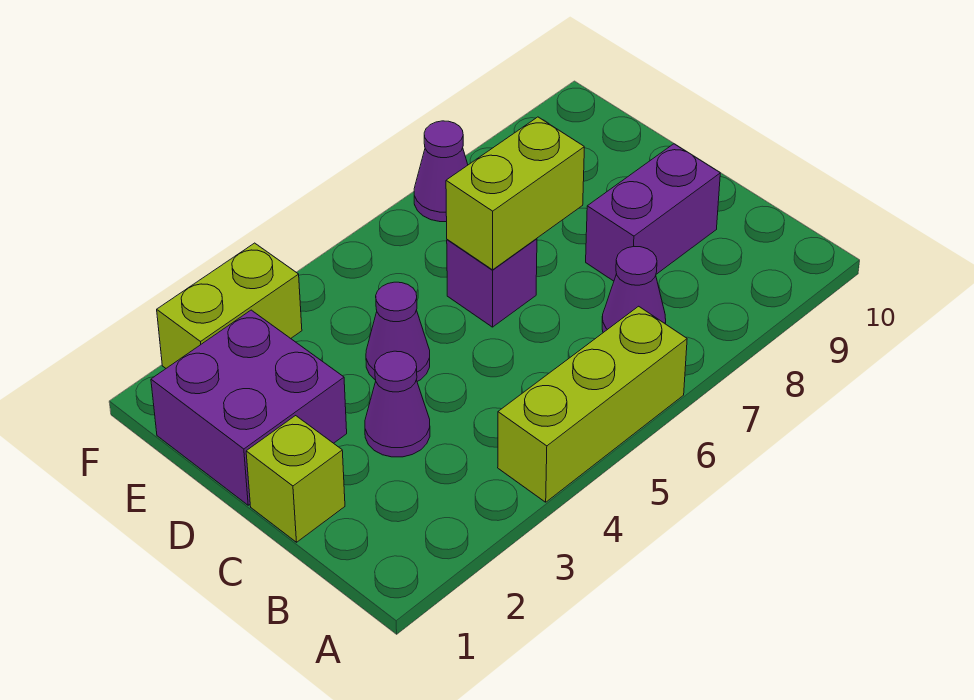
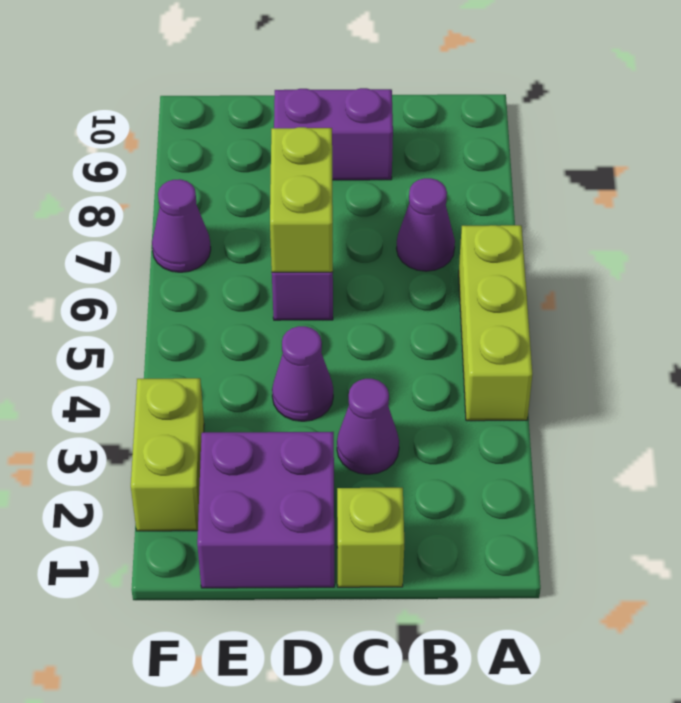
purple brick C8:C9 level 1 -> purple brick C9:D9 level 1

